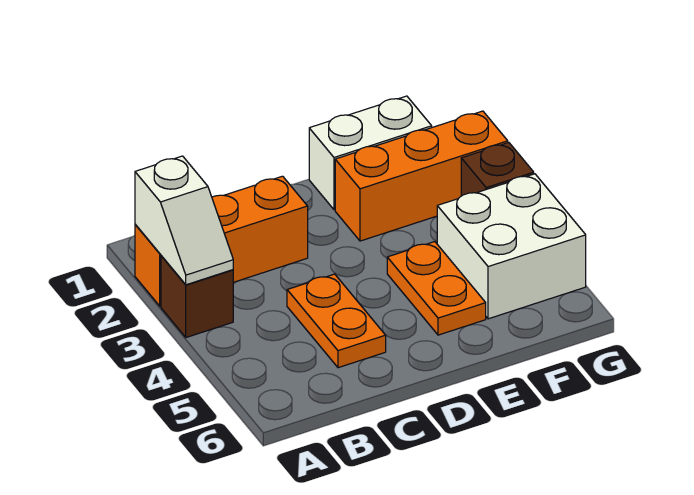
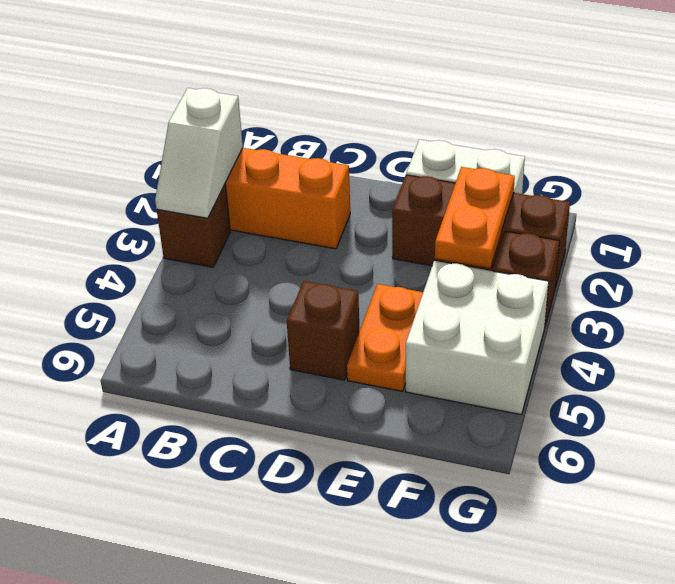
orange plate C4:C5 level 1 -> orange plate F2:F3 level 2
none -> brown brick D5 level 1
orange brick E2:G2 level 1 -> brown brick E2:G2 level 1

